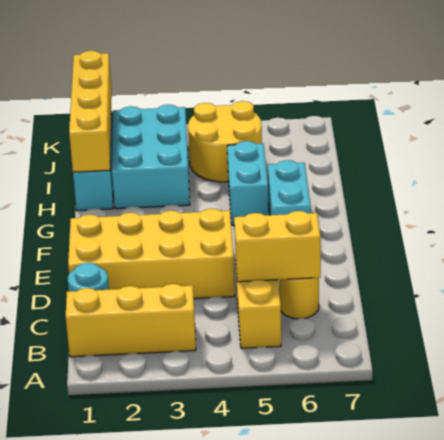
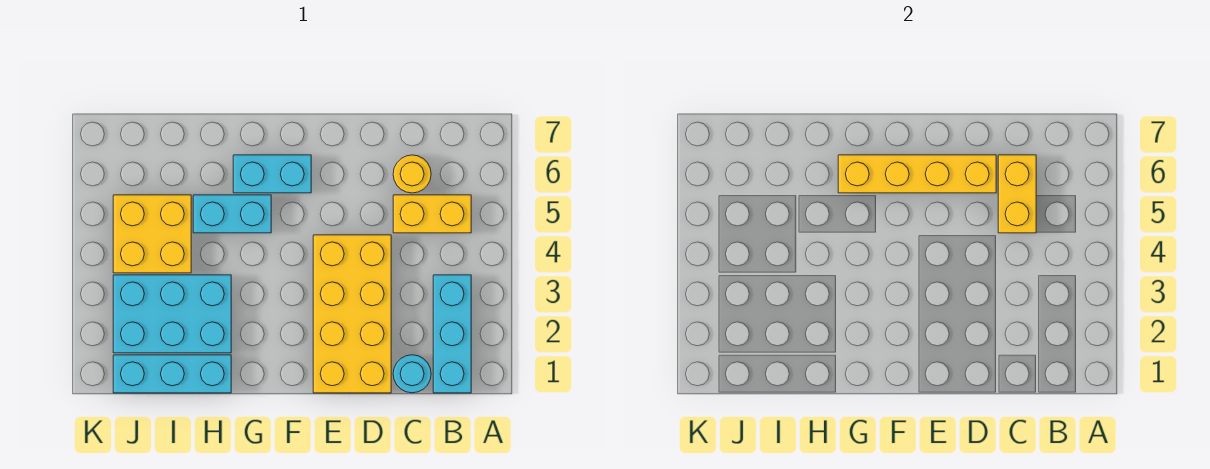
yellow brick B1:B3 level 1 -> cyan brick B1:B3 level 1
yellow brick H1:K1 level 2 -> yellow brick D6:G6 level 2
yellow round brick I4:J5 level 1 -> yellow brick I4:J5 level 1

